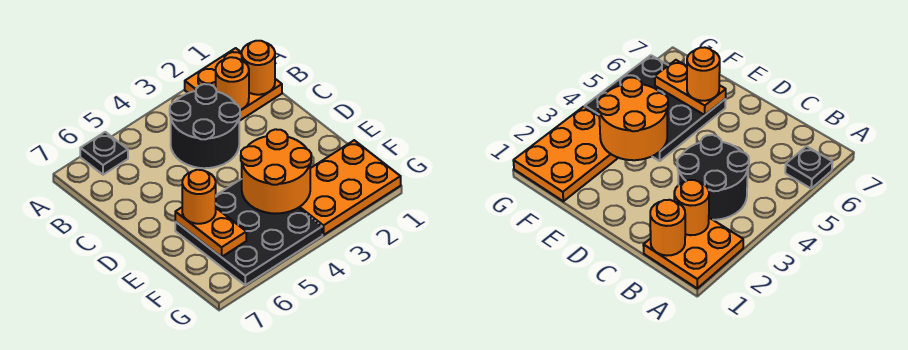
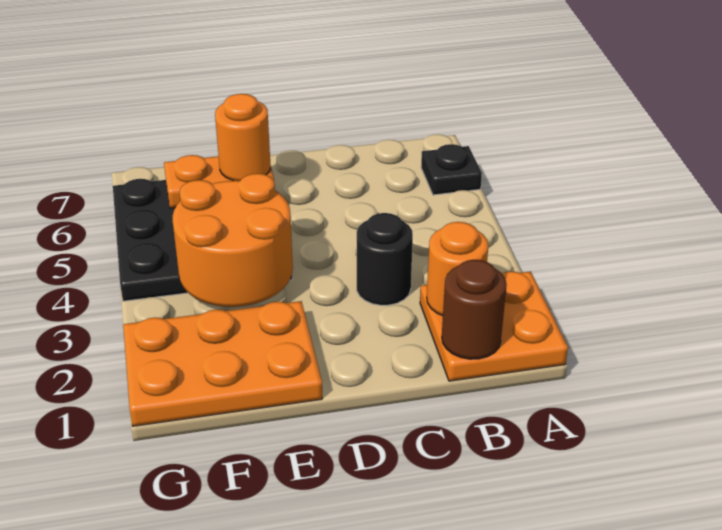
orange round brick B1 level 2 -> brown round brick B1 level 2
black round brick B3:C4 level 1 -> black round brick C3 level 1
orange plate F1:G3 level 1 -> orange plate E1:G2 level 1

